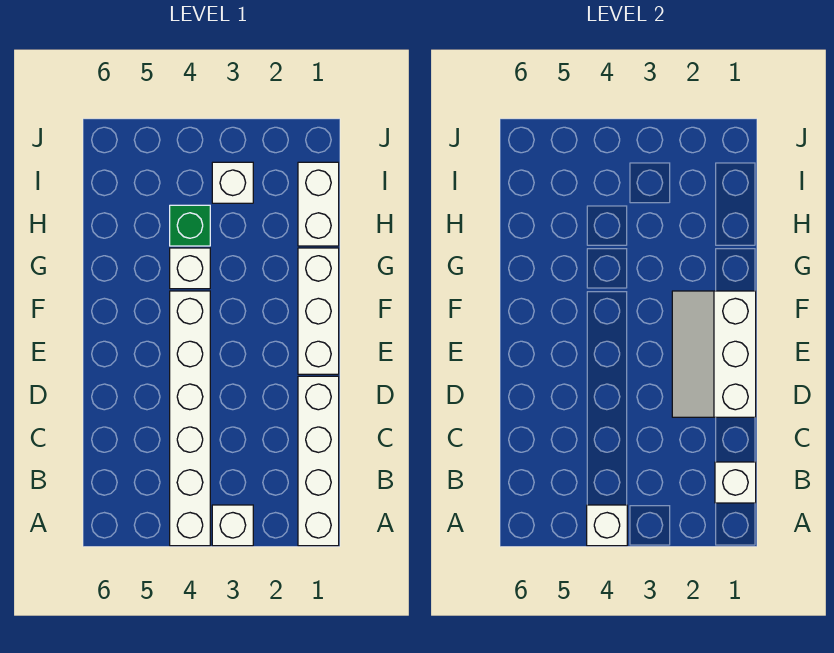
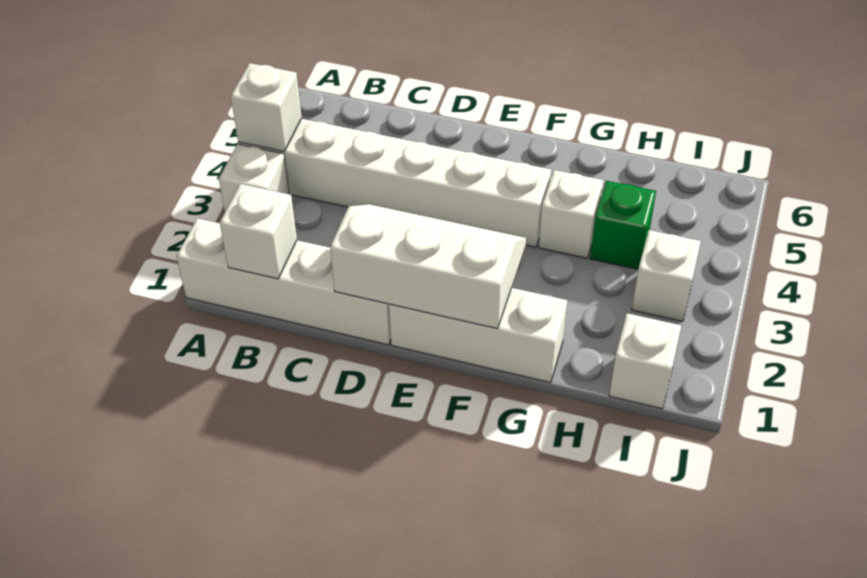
white brick H1:I1 level 1 -> white brick I1 level 1

